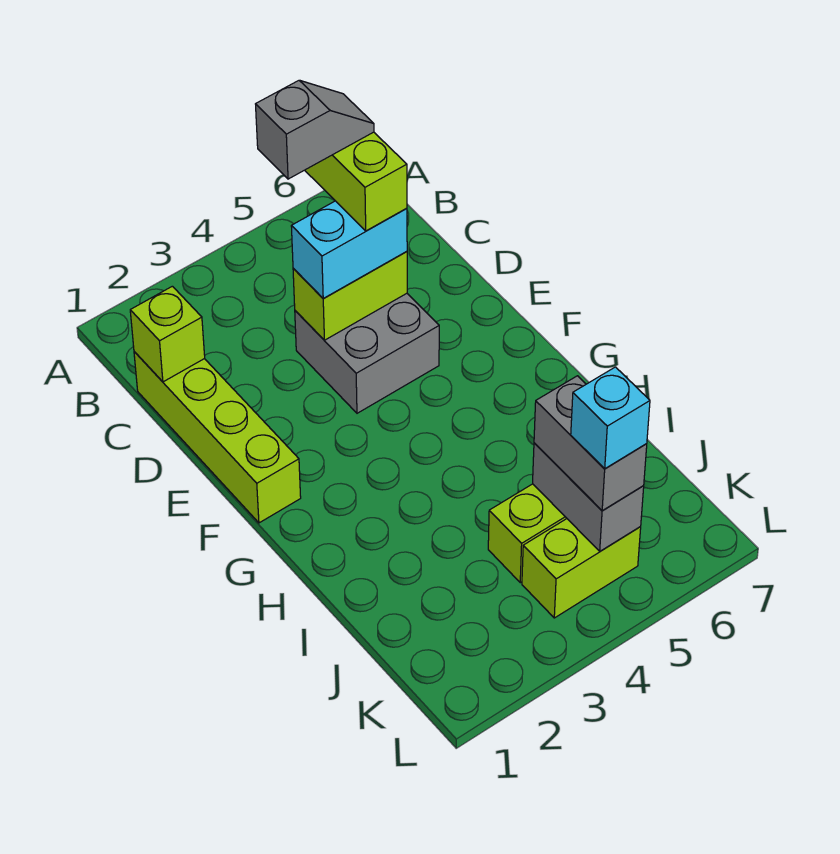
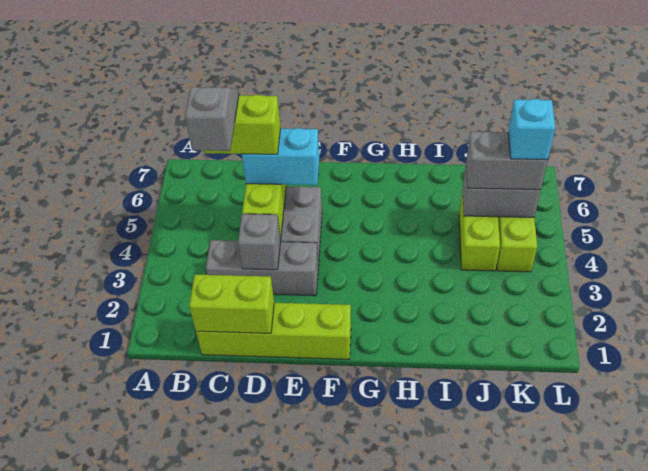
lime brick C1 level 2 -> lime brick C1:D1 level 2
none -> grey brick C3:E3 level 1
none -> grey brick D3 level 2
cyan brick D4:D5 level 3 -> cyan brick D5:E5 level 3

